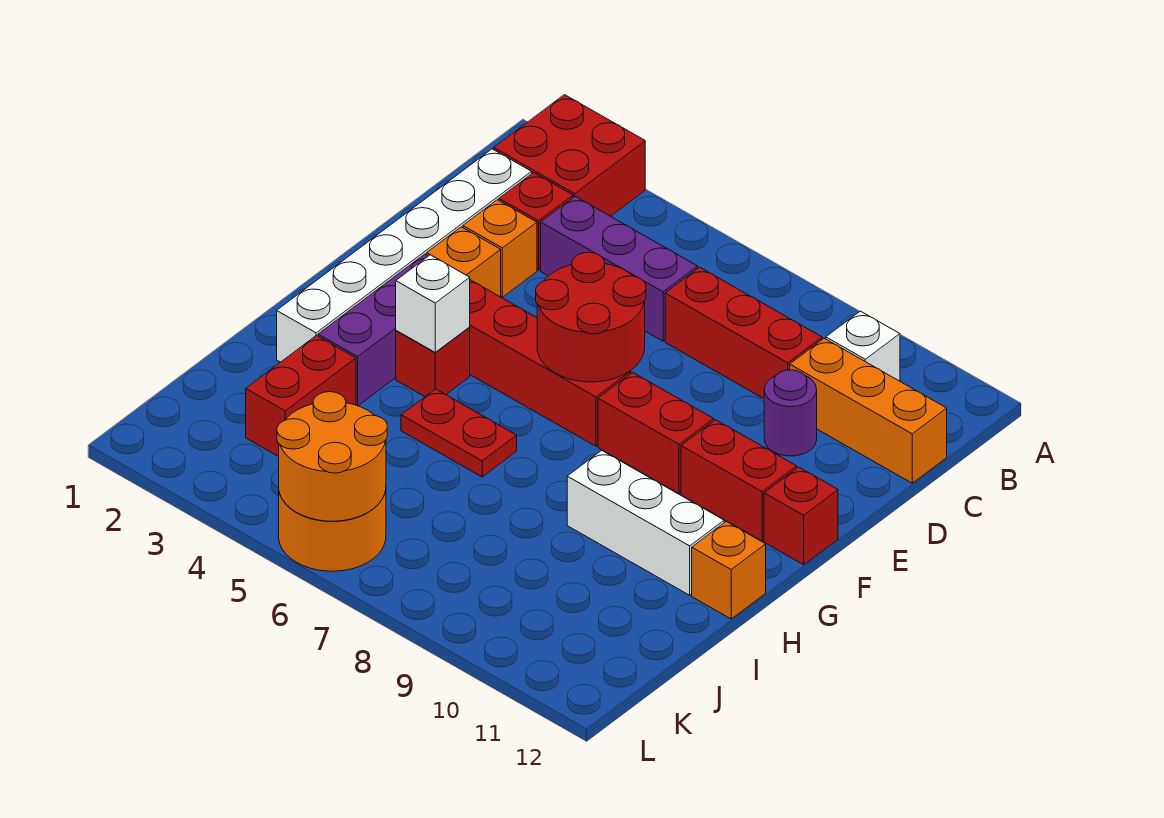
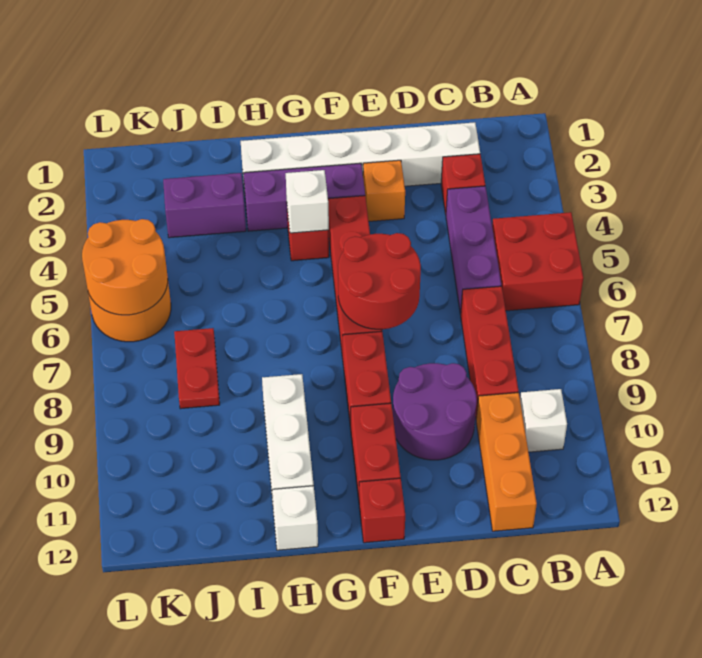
red brick A2:B3 level 1 -> red brick A5:B6 level 1
orange brick D3 level 1 -> none
purple round brick D10 level 1 -> purple round brick D9:E10 level 1
red plate H5:H6 level 1 -> red plate J7:J8 level 1
orange brick H12 level 1 -> white brick H12 level 1
red brick I3:J3 level 1 -> purple brick I3:J3 level 1

